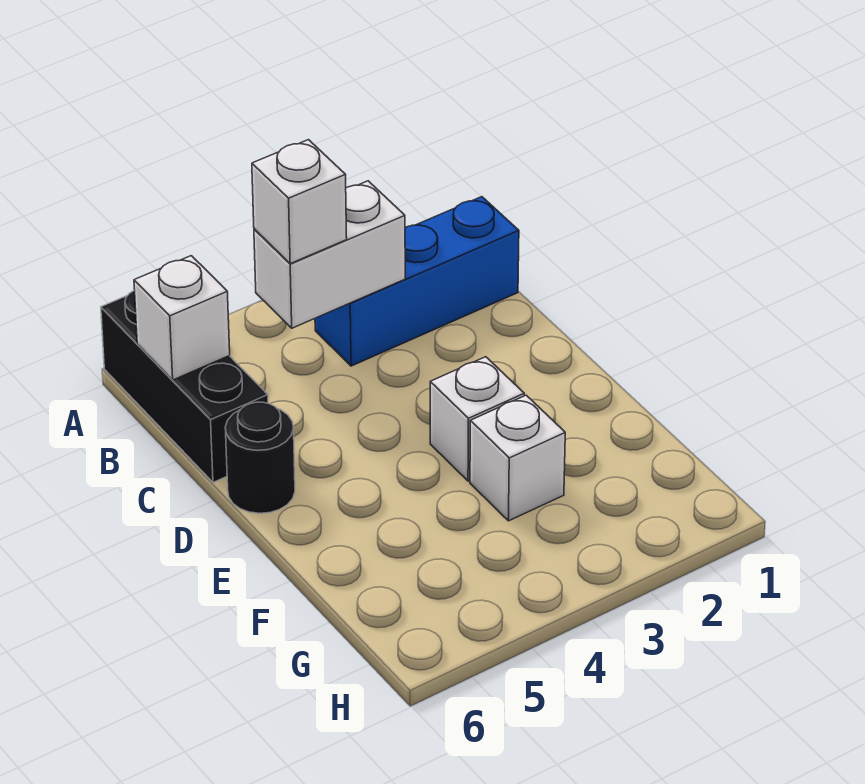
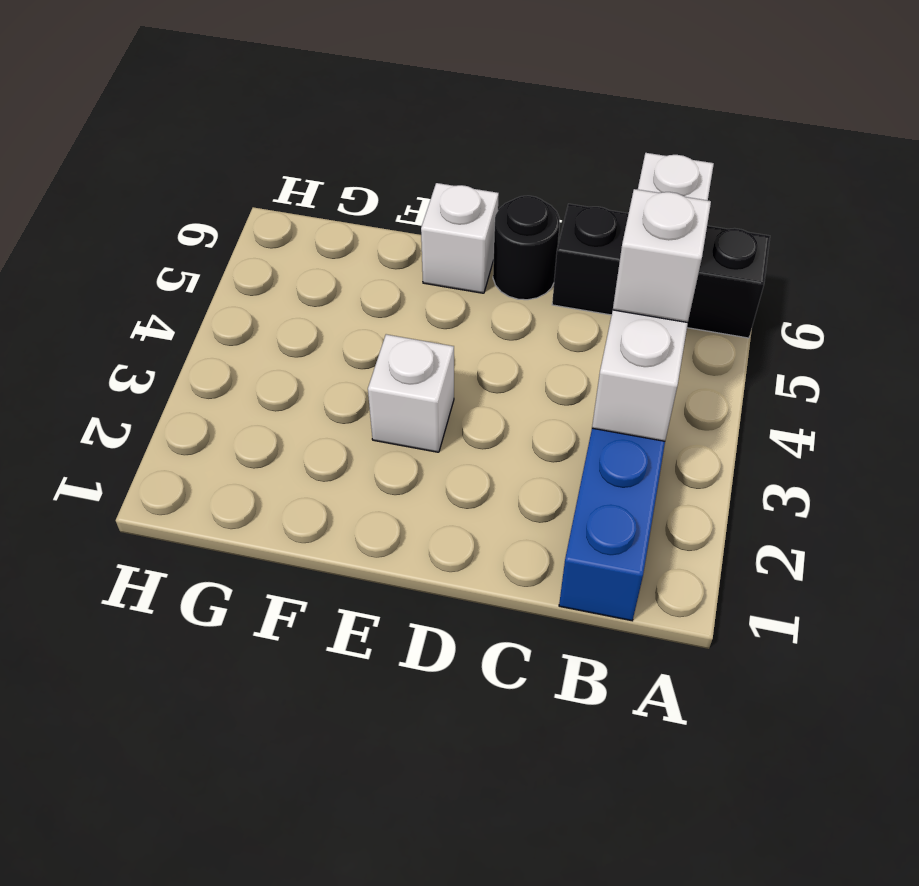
white brick F3 level 1 -> white brick E6 level 1

